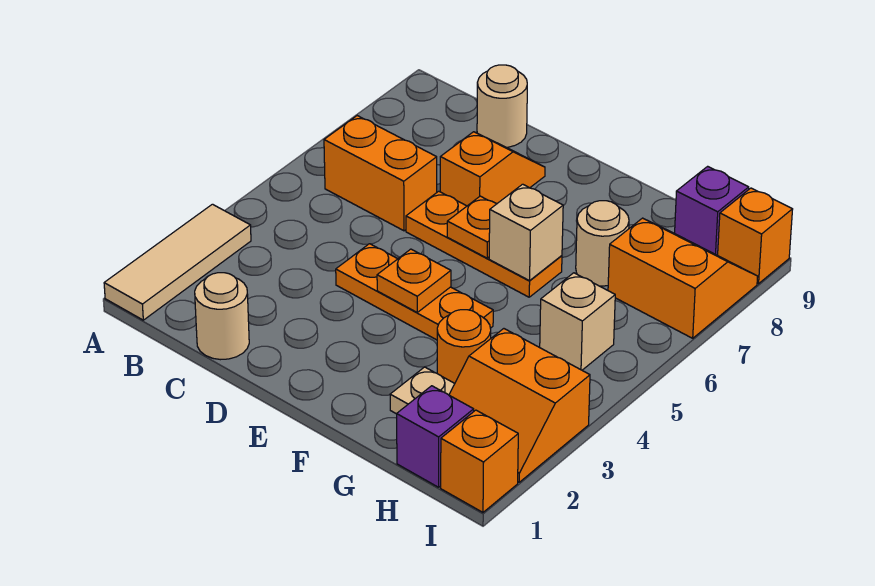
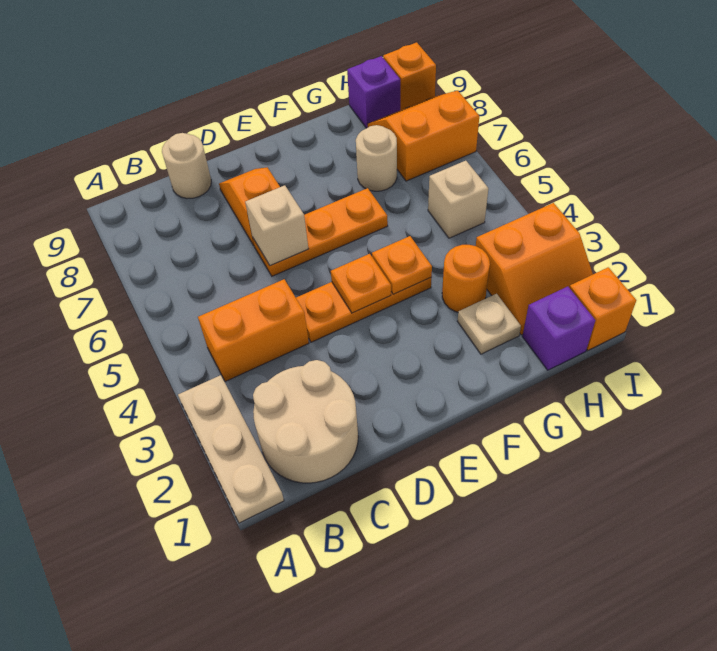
tan tile A1:A3 level 1 -> tan plate A1:A3 level 1
orange brick B6:C6 level 1 -> orange brick B4:C4 level 1
tan round brick C1 level 1 -> tan round brick B1:C2 level 1
orange plate E6 level 2 -> orange plate F4 level 2
tan brick F6 level 2 -> tan brick D6 level 2

